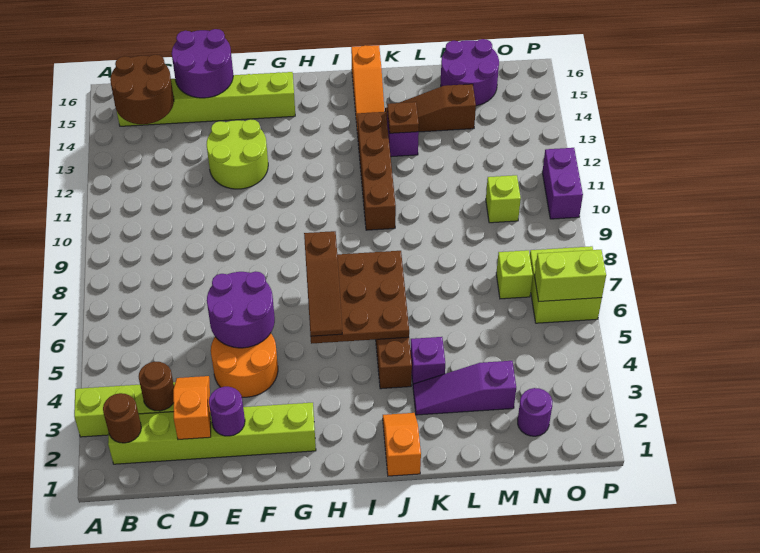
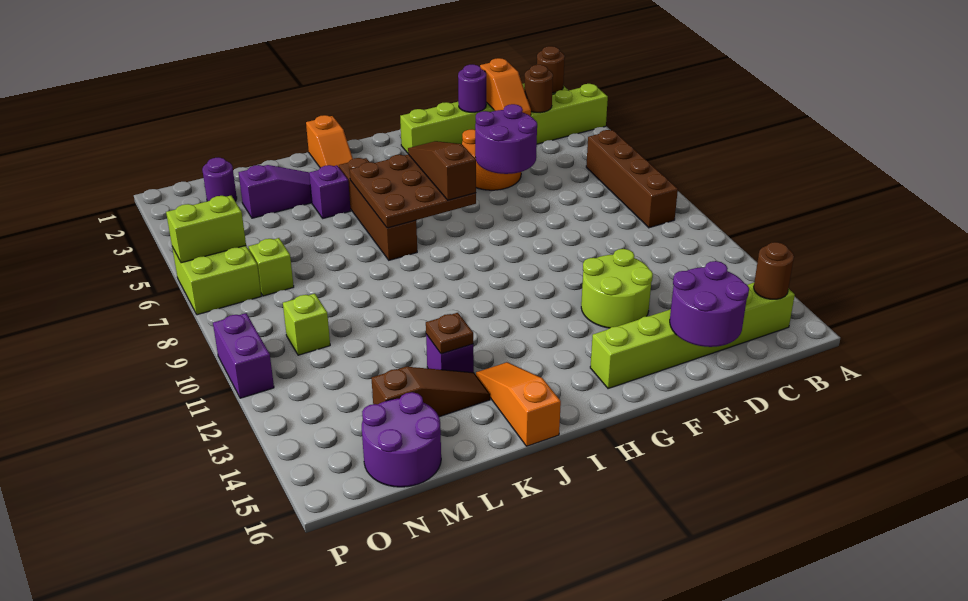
brown round brick B14:C15 level 2 -> brown round brick B15 level 2
brown brick J10:J13 level 1 -> brown brick B6:B9 level 1

